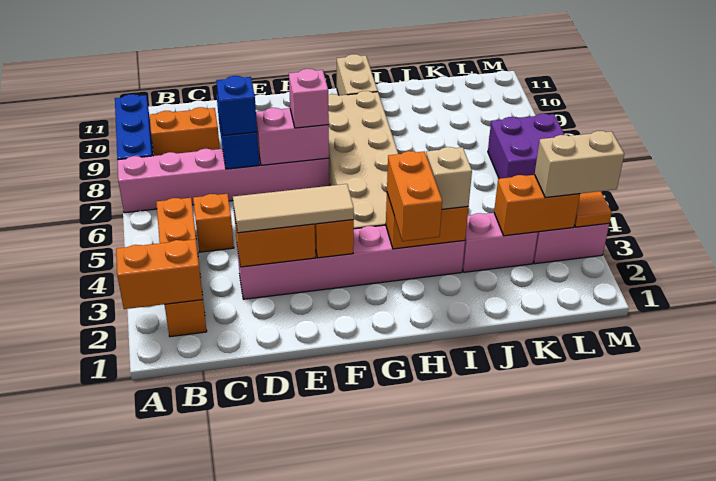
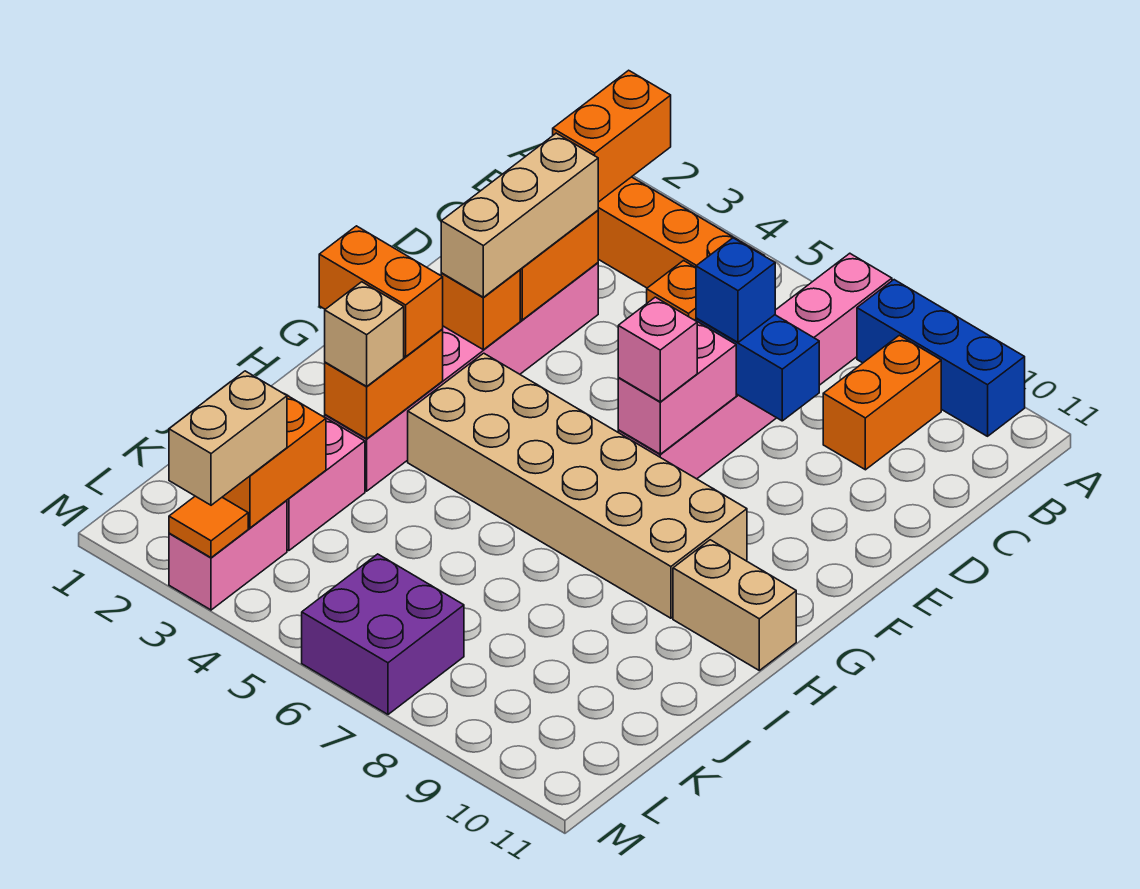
tan tile D3:F3 level 3 -> tan brick D3:F3 level 3

